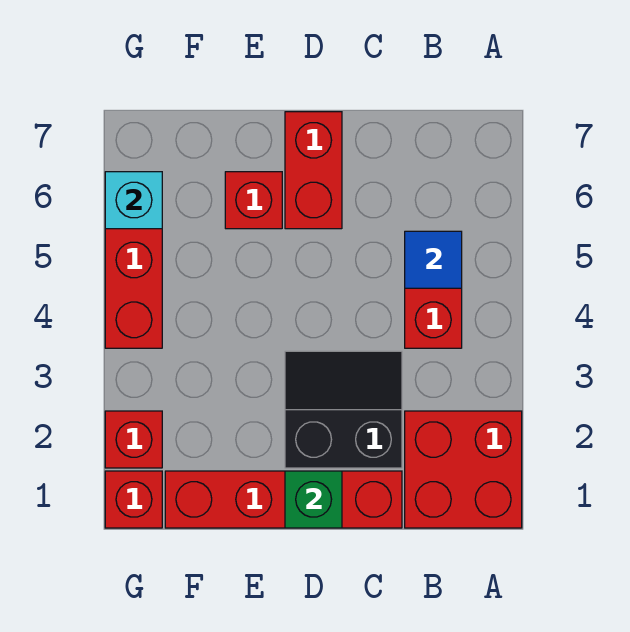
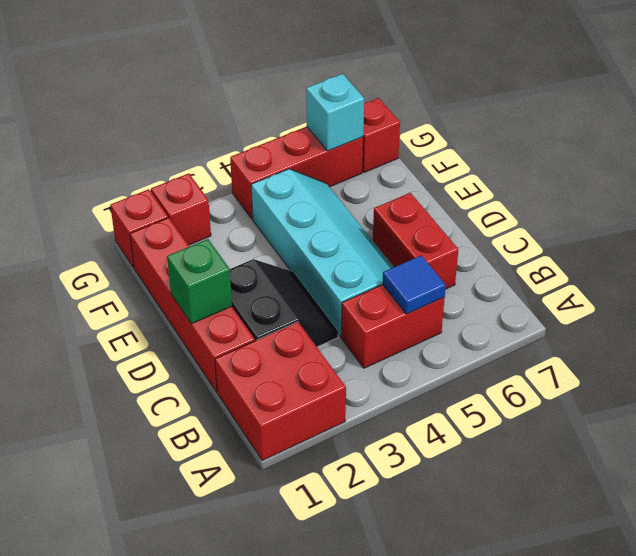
none -> cyan slope C4:F5 level 1 top 4
red brick D6:D7 level 1 -> red brick C6:D6 level 1
red brick E6 level 1 -> red brick G7 level 1

